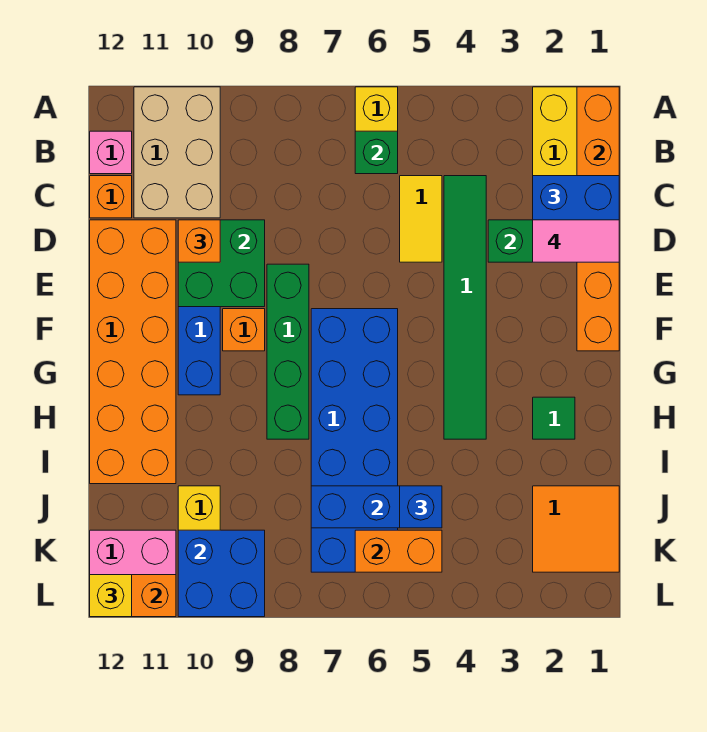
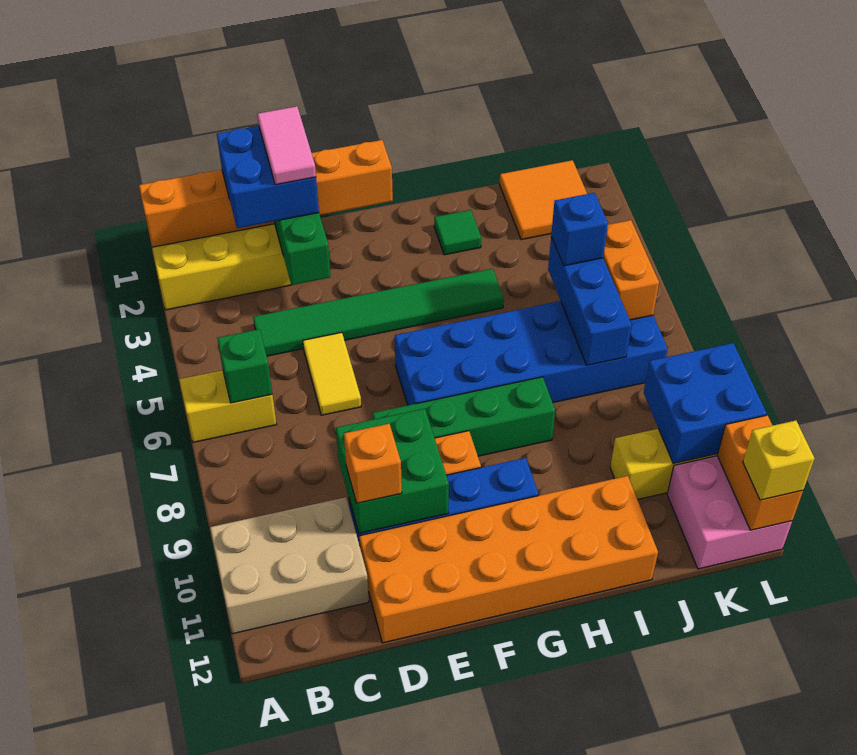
pink brick B12 level 1 -> none
yellow tile C5:D5 level 1 -> yellow tile D5:D6 level 1
orange brick C12 level 1 -> none

